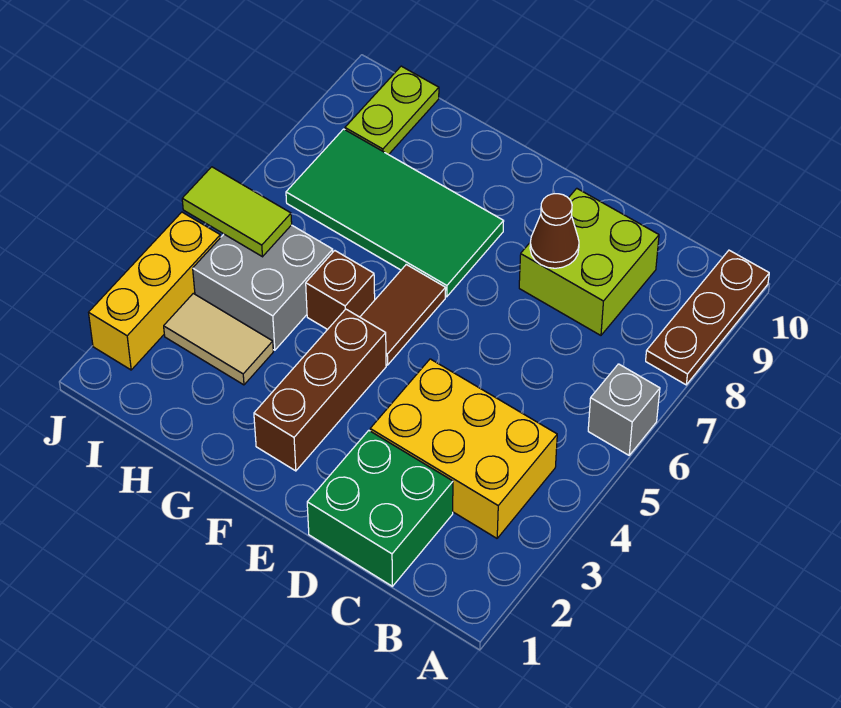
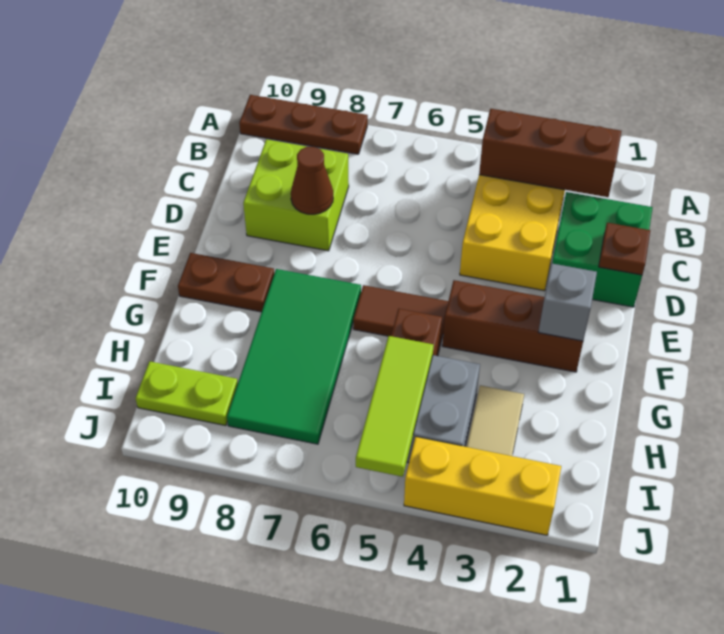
grey brick A6 level 1 -> grey brick F2 level 2
none -> brown brick B2:B4 level 2
none -> brown plate D1 level 2
none -> brown plate F9:F10 level 1
lime tile I5:J5 level 2 -> lime tile H5:J5 level 2

